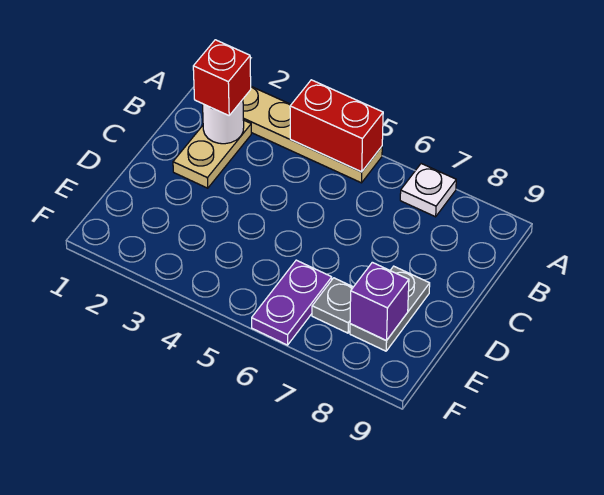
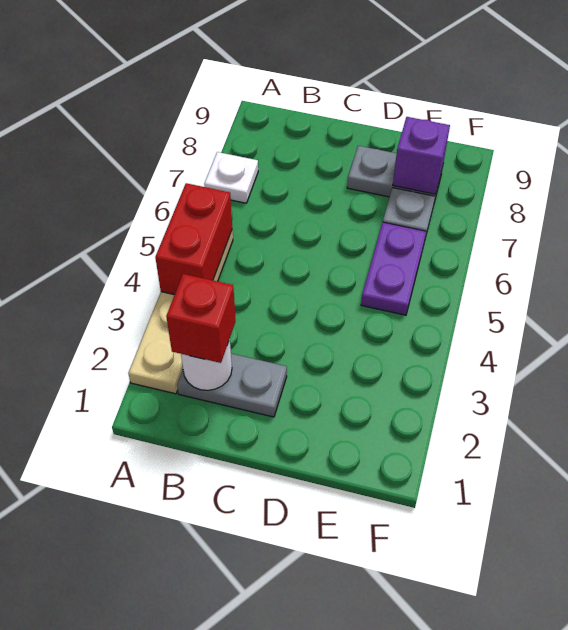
tan plate B2:C2 level 1 -> grey plate B2:C2 level 1
purple plate E6:F6 level 1 -> purple plate E5:E6 level 1

